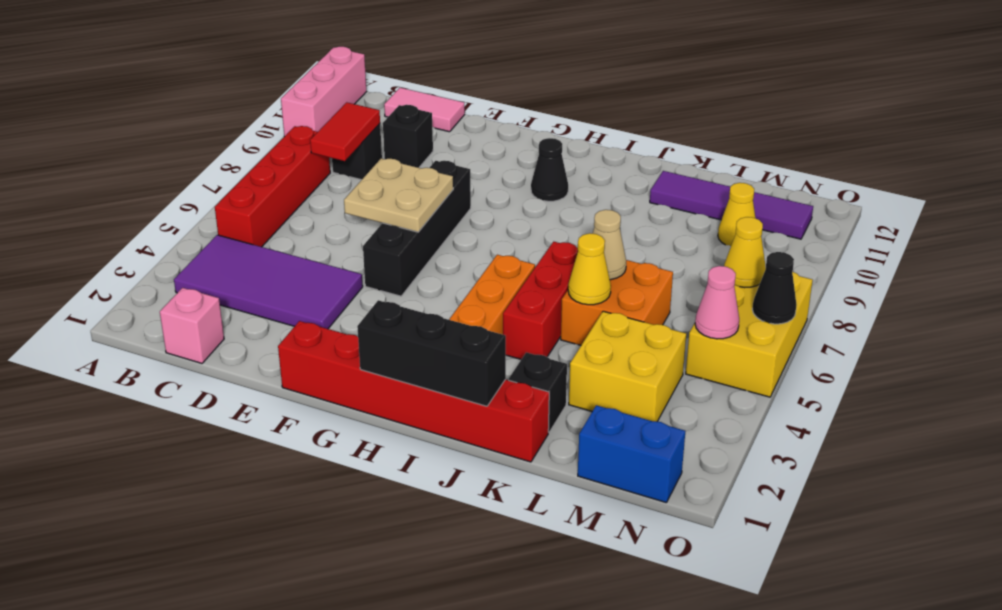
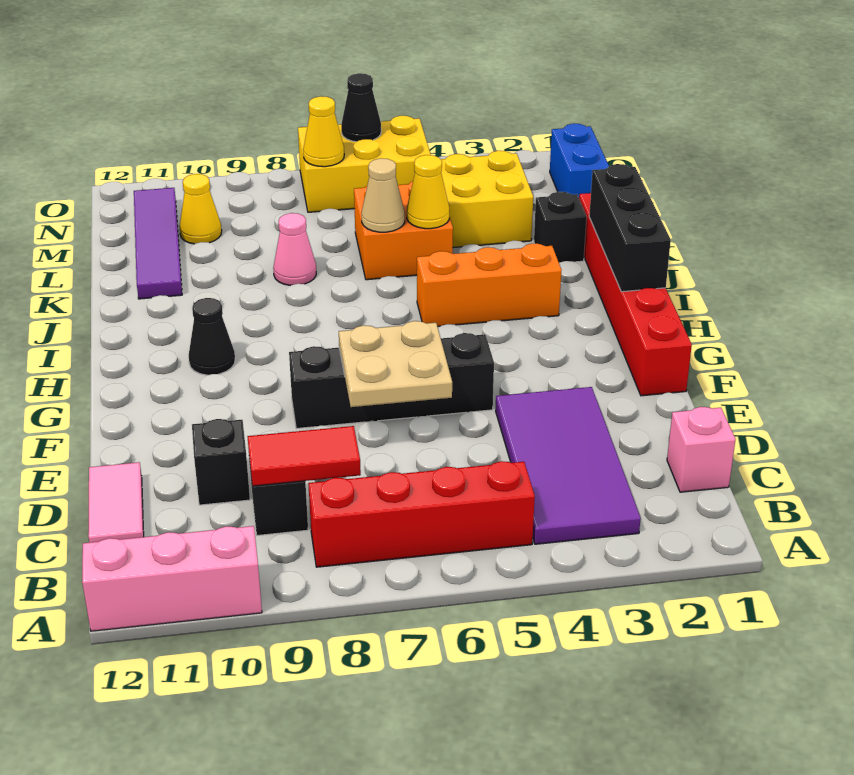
red brick J4:J6 level 1 -> none
pink cone N5 level 2 -> pink cone K8 level 1

